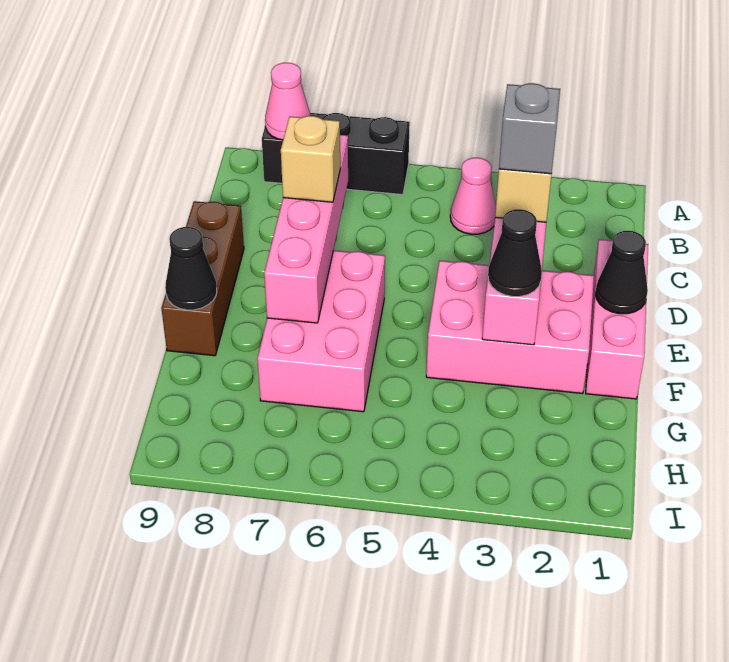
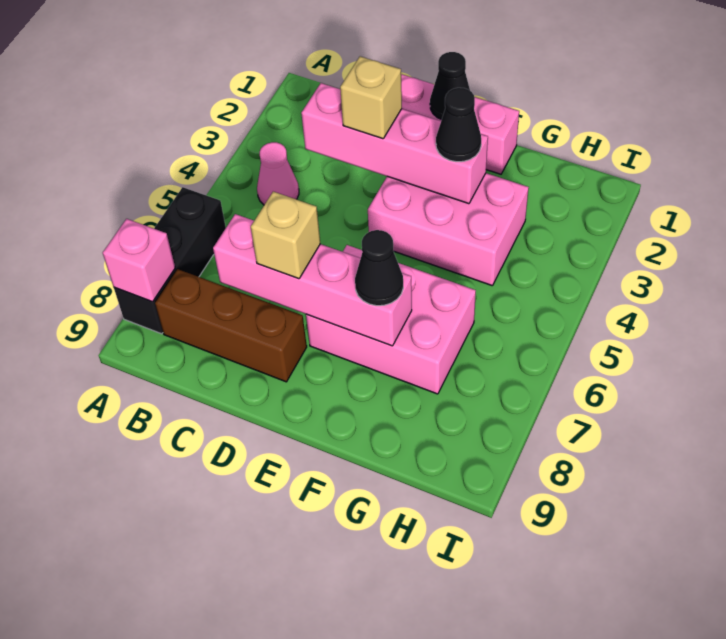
pink cone A8 level 2 -> pink brick A8 level 2
grey brick D3 level 4 -> none
brown brick D9:F9 level 1 -> brown brick B8:D8 level 1
pink brick E2:F4 level 1 -> pink brick E3:G4 level 1
black cone F9 level 2 -> black cone F7 level 3

